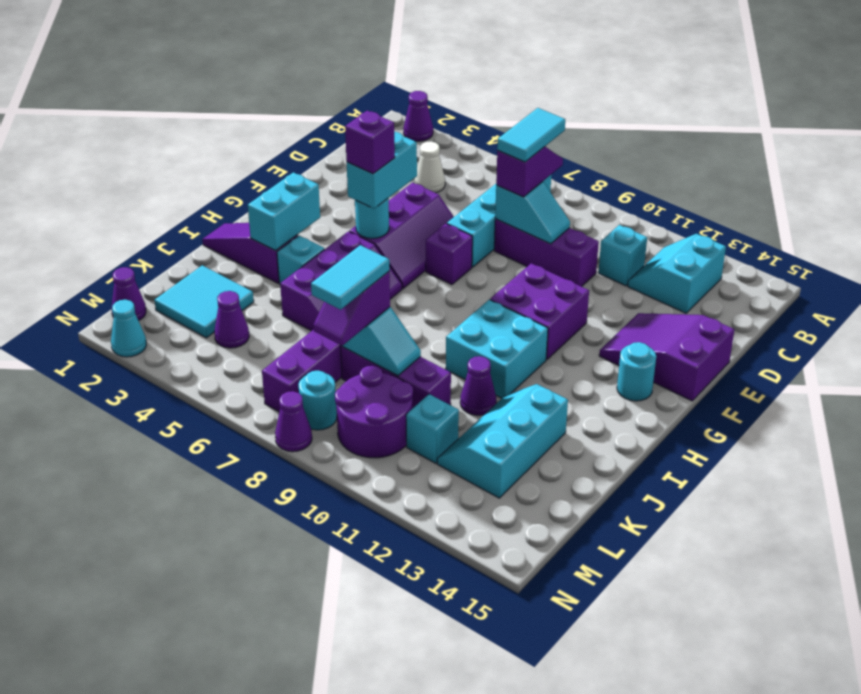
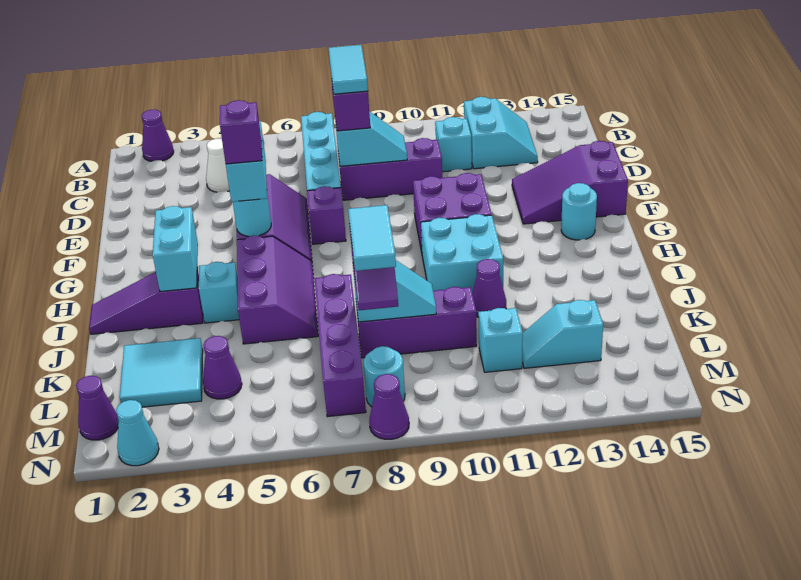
cyan slope B12:C13 level 1 top 13 -> cyan slope B12:C13 level 1 top 12
cyan slope J12:L13 level 1 top 13 -> cyan slope L12:L13 level 1 top 13
purple round brick L9:M10 level 1 -> none

